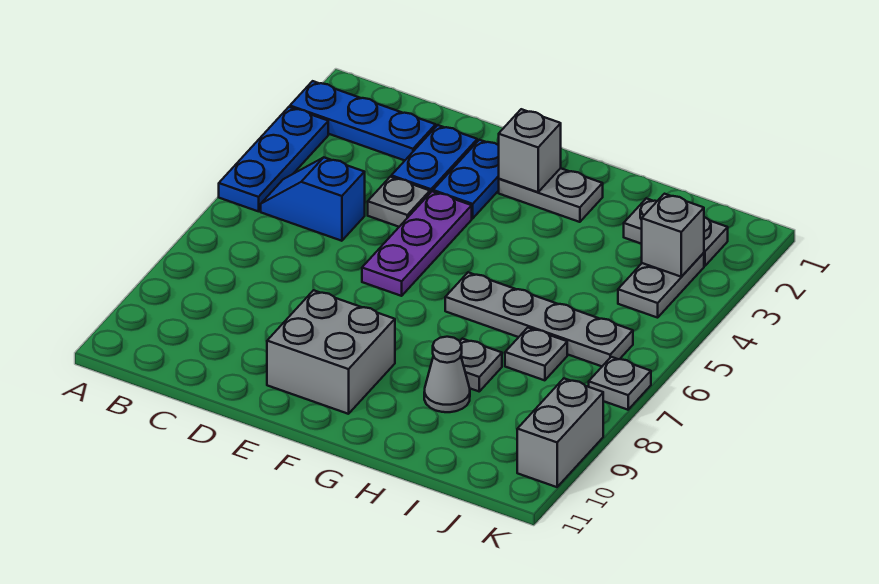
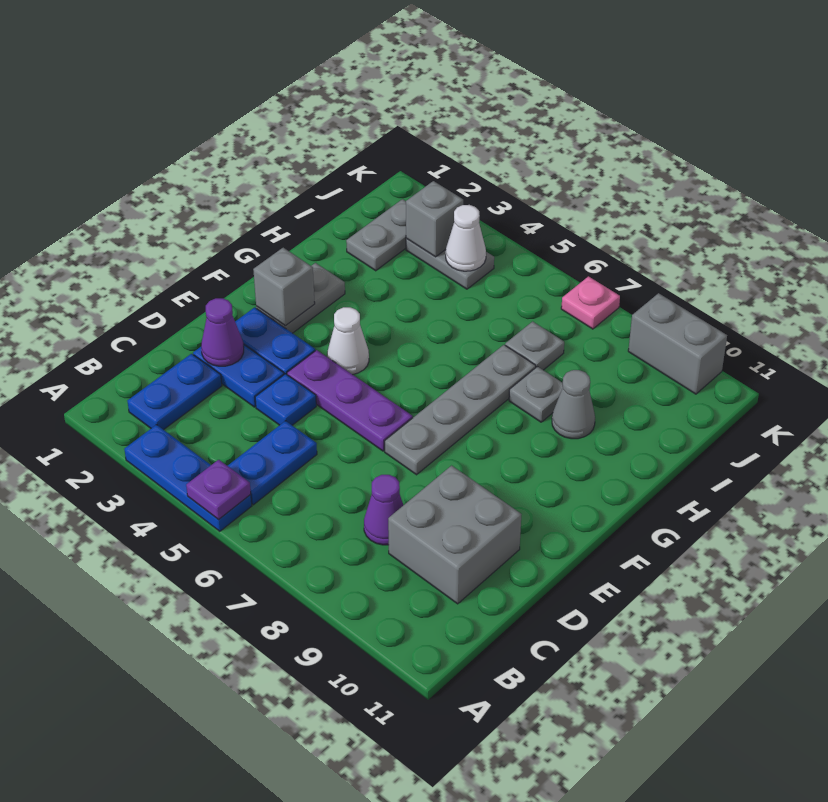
blue plate A2:C2 level 1 -> blue plate B2:C2 level 1
none -> purple plate A5 level 2
blue slope B5:C5 level 1 top C -> blue plate B5:C5 level 1
none -> purple cone C8 level 1
none -> purple cone D2 level 2
grey plate D4 level 1 -> blue plate D4 level 1
grey brick E9:F10 level 1 -> grey brick C9:D10 level 1
none -> white cone F4 level 1
grey plate G6:J6 level 1 -> grey plate E7:H7 level 1
none -> white cone J4 level 2
grey plate K7 level 1 -> pink plate K7 level 1

